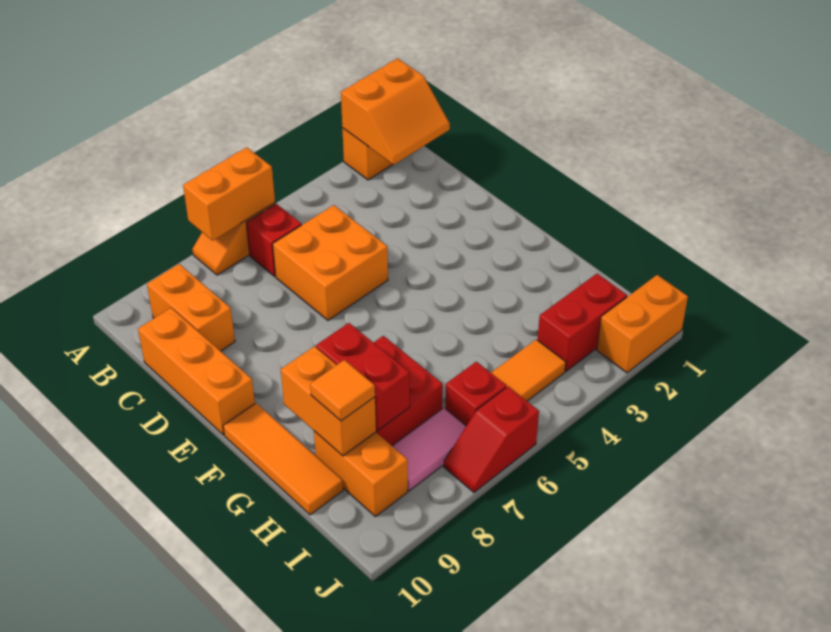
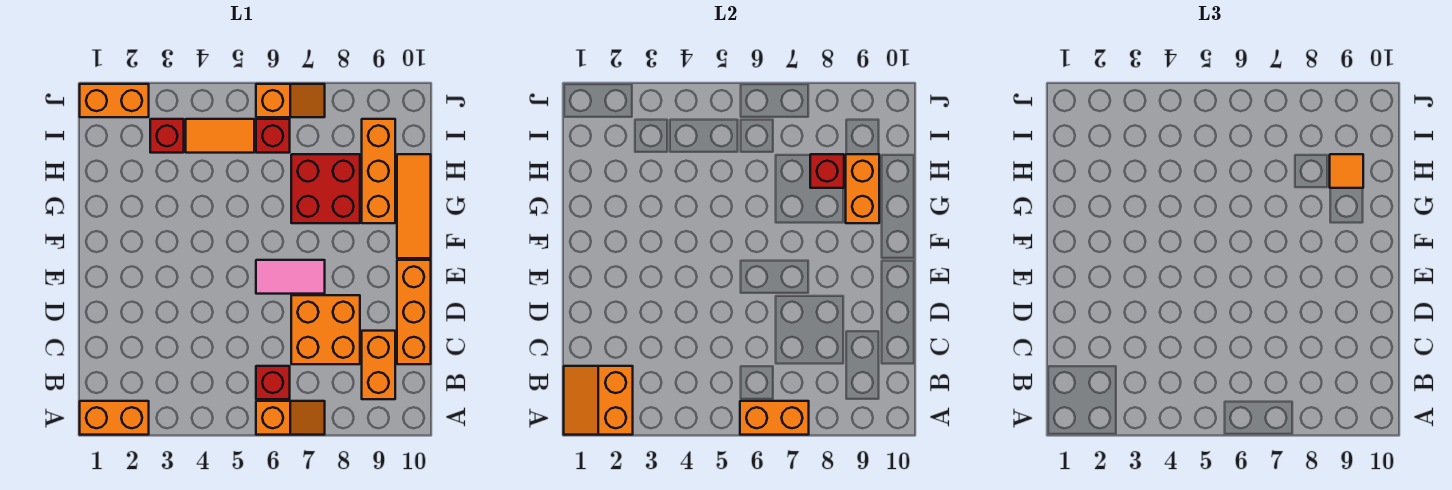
orange slope A1:B2 level 2 top A -> orange slope A1:B2 level 2 top 2
orange brick C5:D6 level 1 -> orange brick C7:D8 level 1
red brick G8:H8 level 2 -> red brick H8 level 2
orange brick H9:I9 level 1 -> orange brick G9:I9 level 1
red brick I2:I3 level 1 -> red brick I3 level 1
pink tile I7:I8 level 1 -> pink tile E6:E7 level 1
red slope J6:J7 level 1 top 6 -> orange slope J6:J7 level 1 top 6

